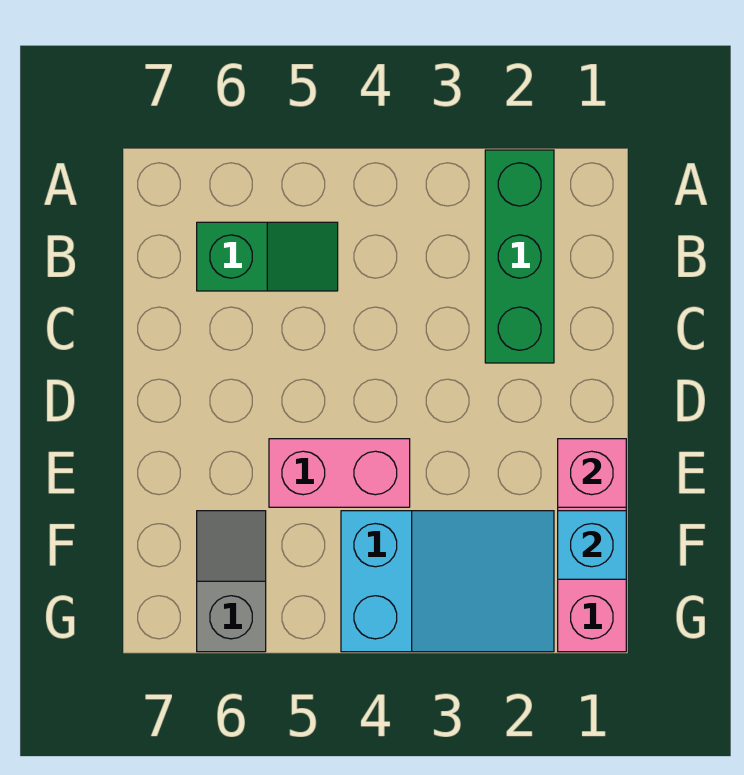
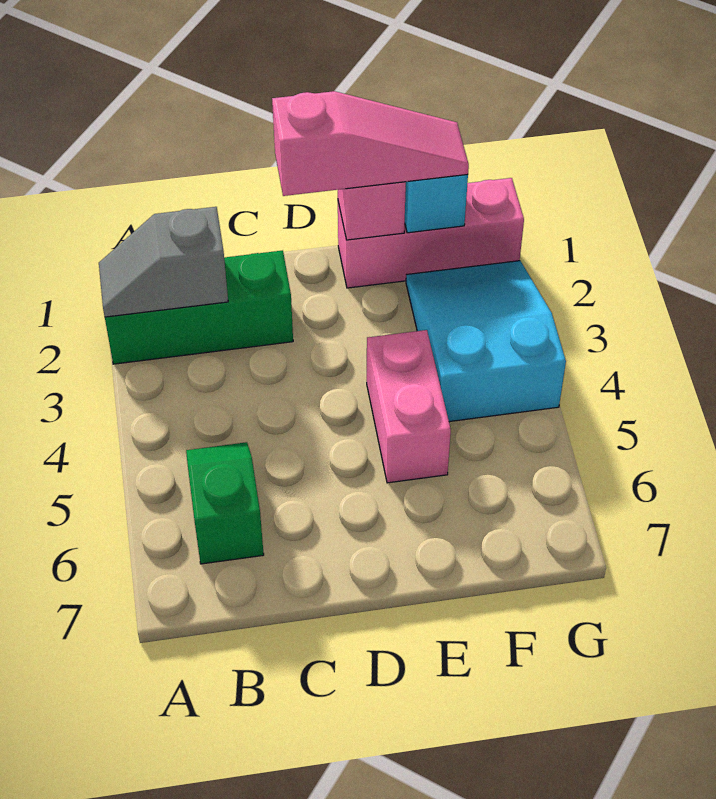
none -> pink slope D1:F1 level 3 top D
grey slope F6:G6 level 1 top G -> grey slope A2:B2 level 2 top B

